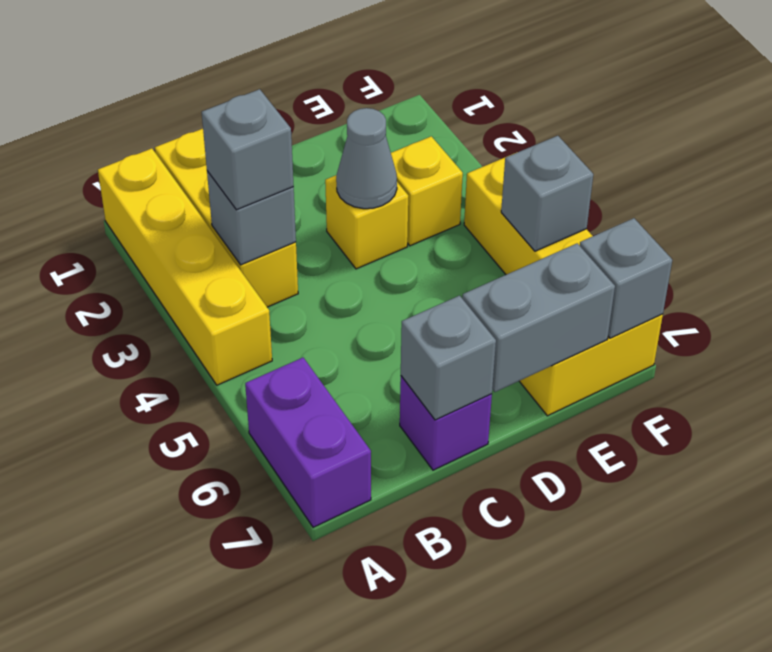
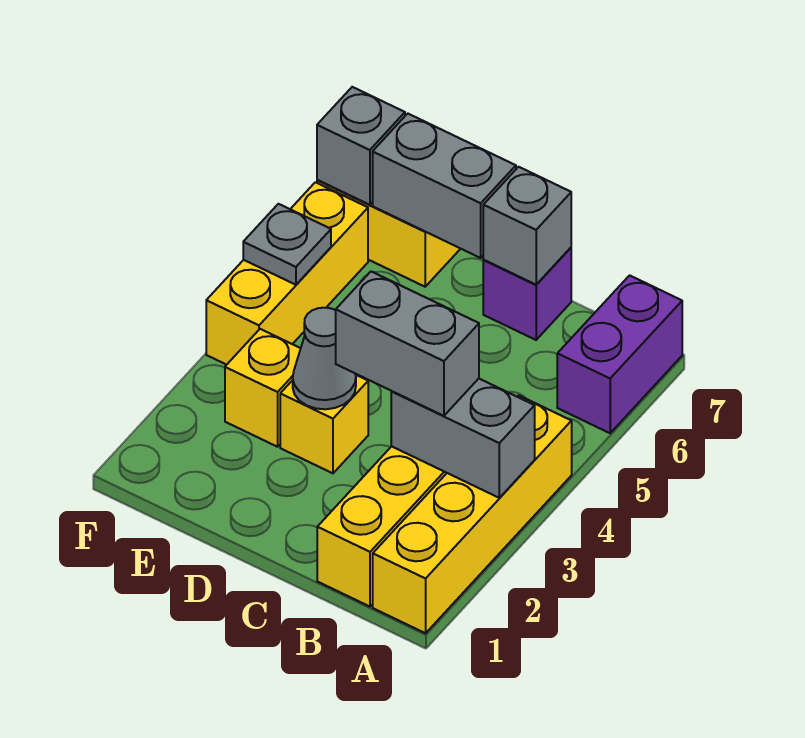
grey brick B3 level 2 -> grey brick A3:B3 level 2
grey brick B3 level 3 -> grey brick B3:C3 level 3
grey brick F5 level 2 -> grey plate F5 level 2

